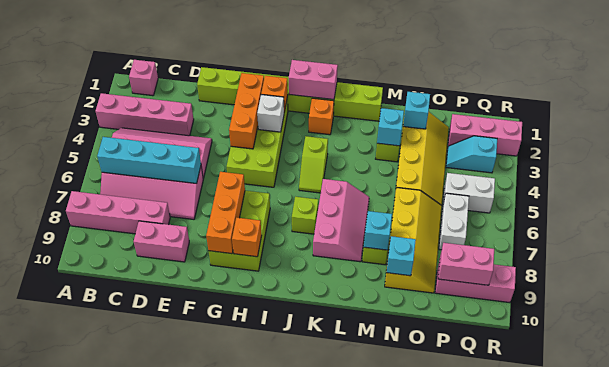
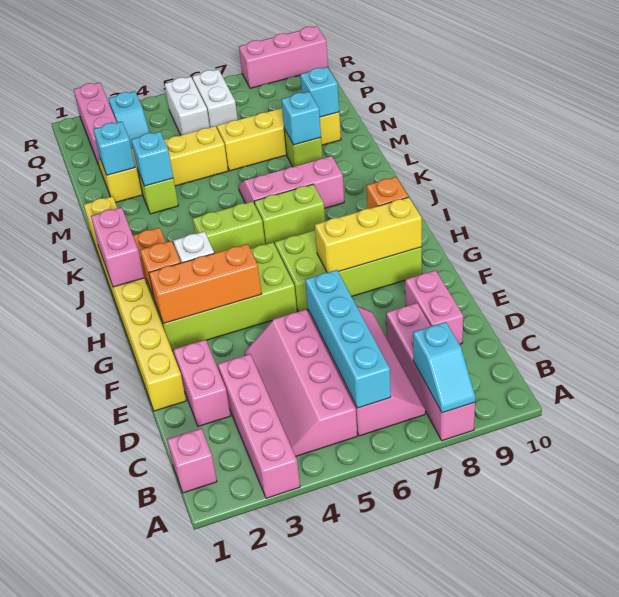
none -> cyan slope A8:B8 level 2 top B
lime brick E1:L1 level 1 -> yellow brick E1:L1 level 1
lime brick G7:H9 level 1 -> lime brick G6:H9 level 1
orange brick G7:G9 level 2 -> yellow brick G7:G9 level 2
lime slope J4:J5 level 1 top 4 -> lime brick J4:J5 level 1
lime brick J7 level 1 -> lime brick J6:J7 level 1
white brick P6:P7 level 1 -> white brick P6:Q6 level 1
pink brick P9:R9 level 1 -> pink brick R8:R10 level 1
pink brick P9:Q9 level 2 -> pink brick D2:E2 level 1

